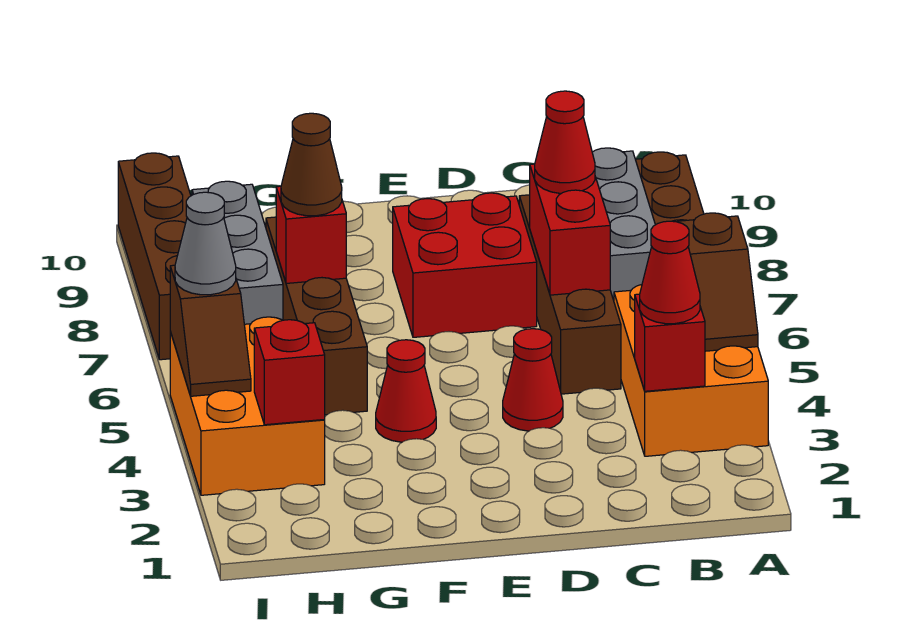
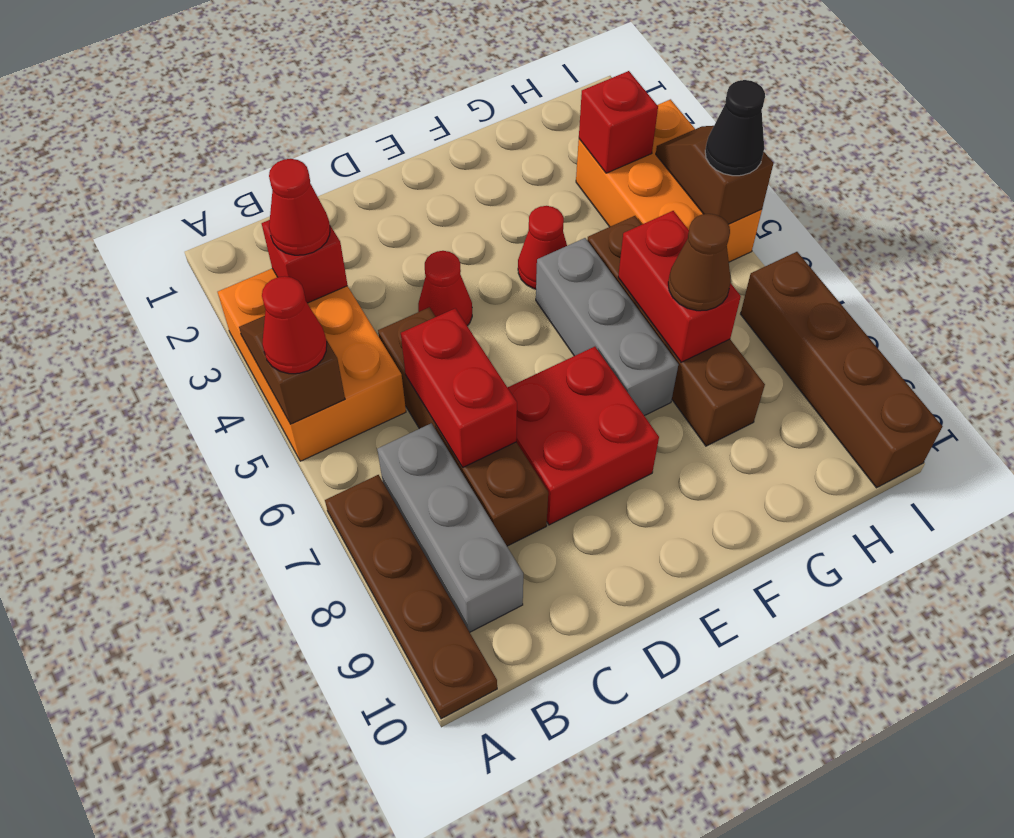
red cone C7 level 3 -> red cone A5 level 3
red brick G7 level 2 -> red brick G6:G7 level 2
grey brick H7:H9 level 1 -> grey brick F5:F7 level 1
grey cone I5 level 3 -> black cone I5 level 3

